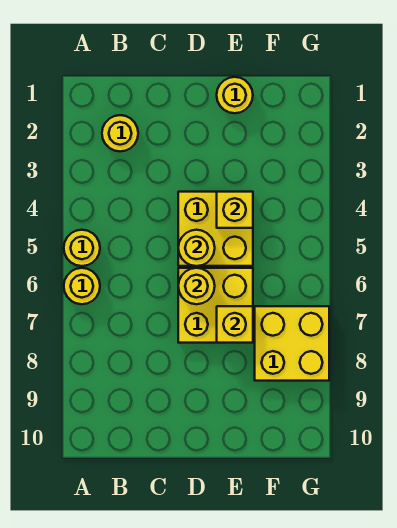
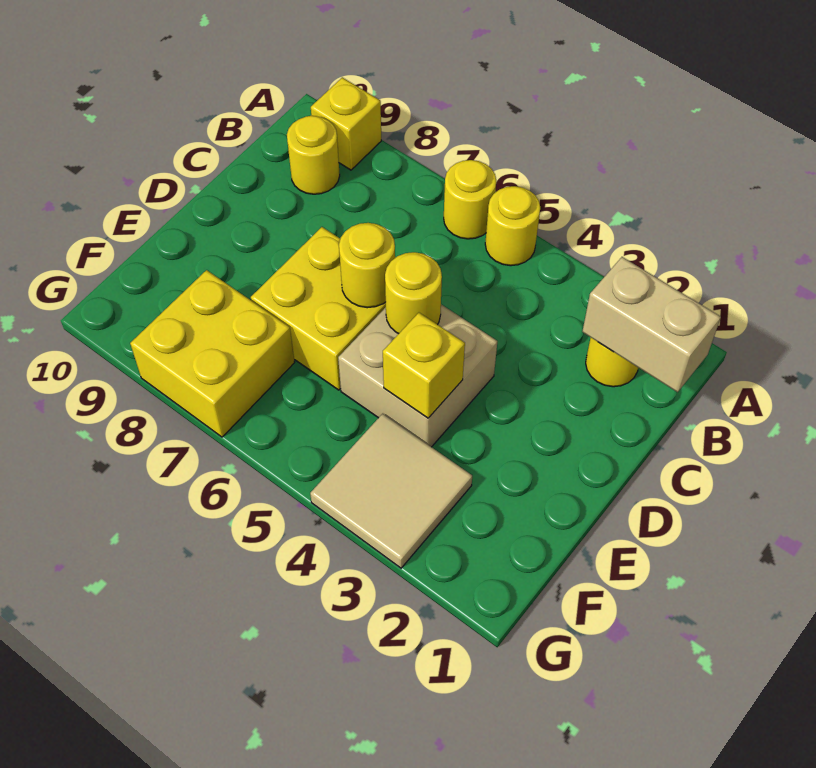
none -> tan brick B1:B2 level 2
yellow brick D4:E5 level 1 -> tan brick D4:E5 level 1
yellow round brick E1 level 1 -> yellow round brick B9 level 1
yellow brick E7 level 2 -> yellow brick A9 level 1
none -> tan tile F3:G4 level 1

